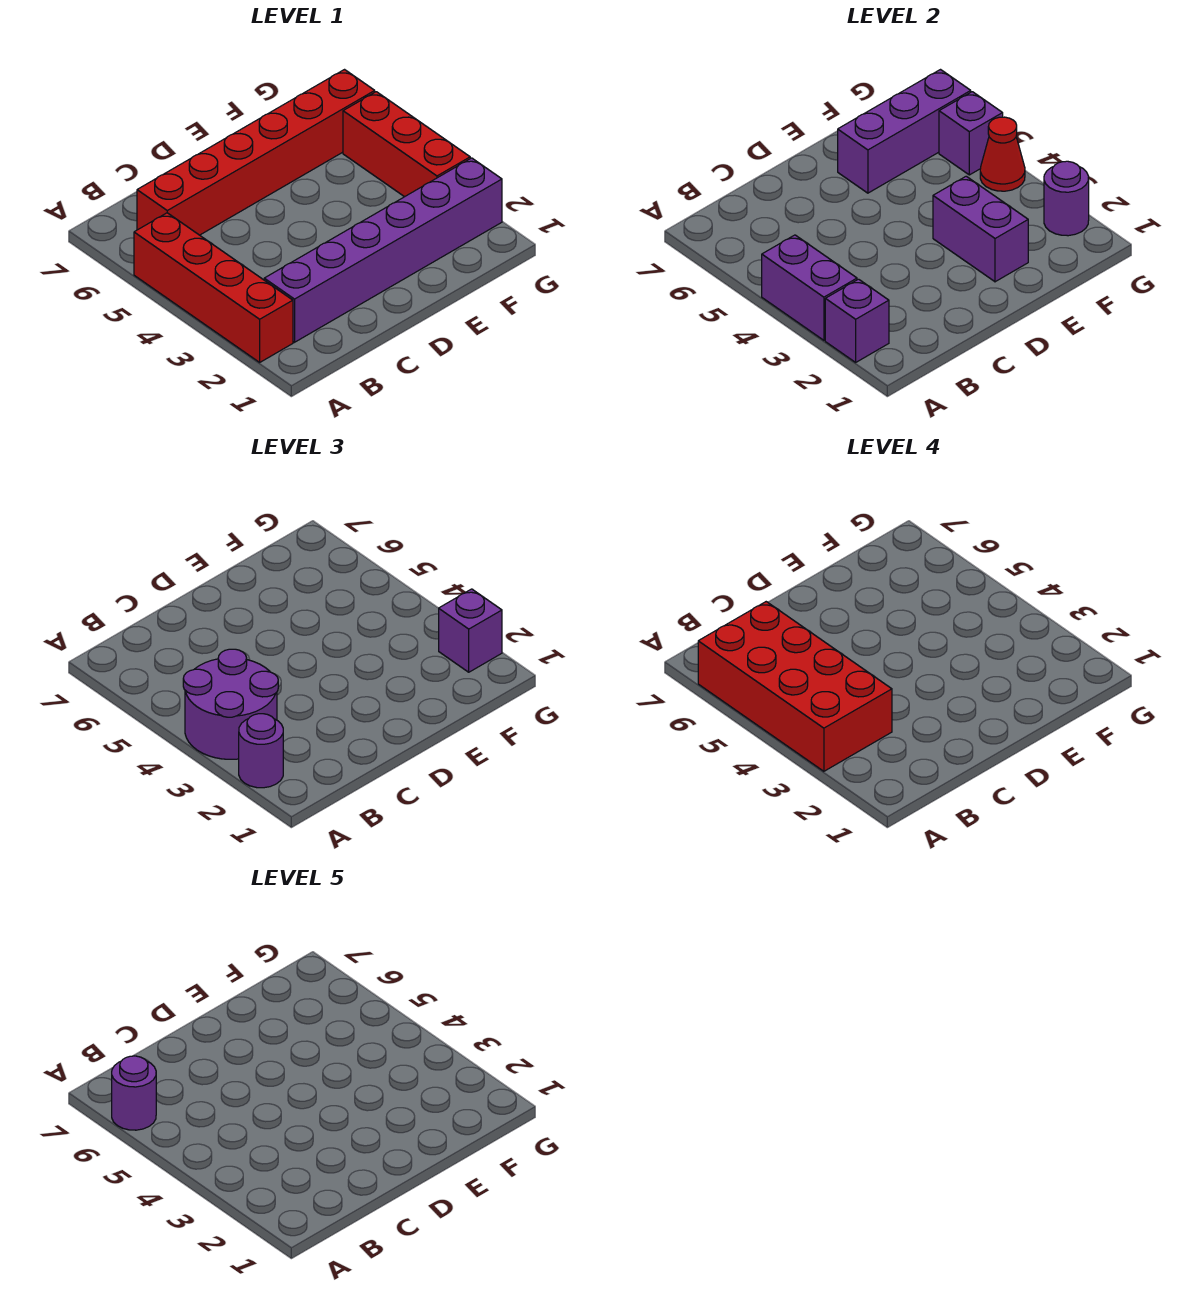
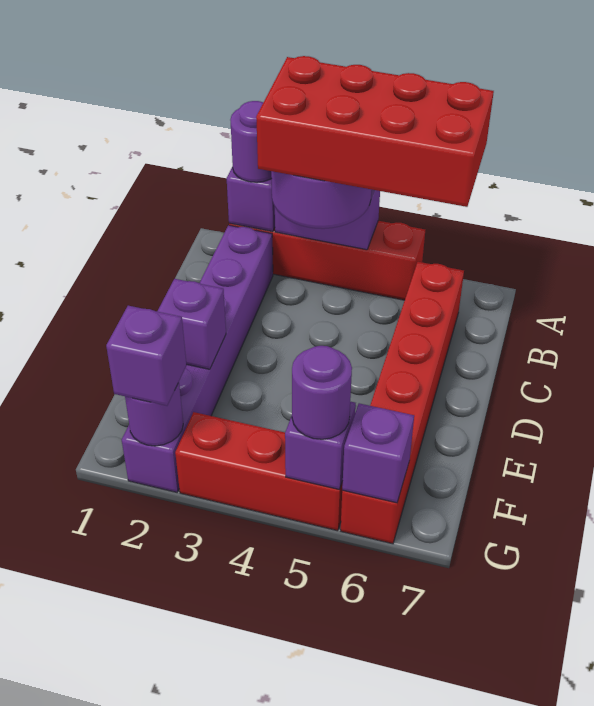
purple round brick A6 level 5 -> purple round brick G5 level 3
purple brick E2:E3 level 2 -> purple brick E2 level 2
purple brick E6:G6 level 2 -> purple brick G6 level 2
red cone G4 level 2 -> none

